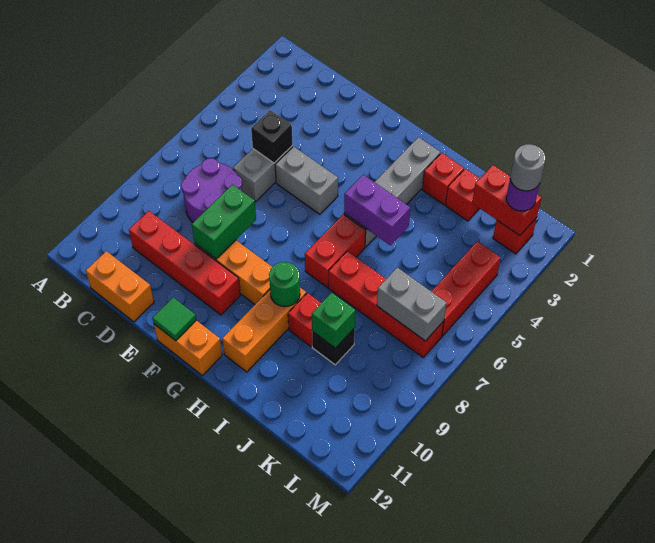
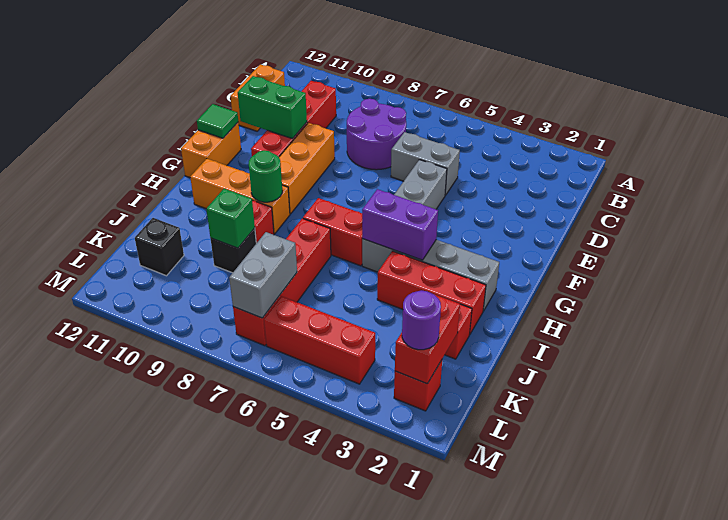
black brick D5 level 2 -> black brick K11 level 1
green brick E8:E9 level 2 -> green brick E10:E11 level 2
purple brick H5:I5 level 2 -> purple brick H4:H5 level 2
red brick I2 level 1 -> red brick I2:I4 level 1
grey round brick L2 level 4 -> none

